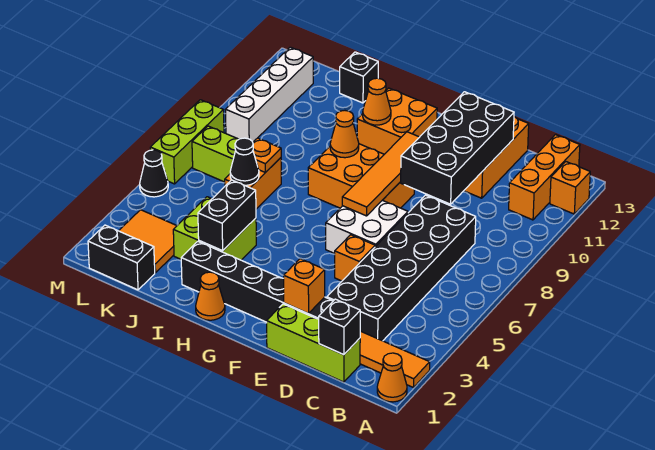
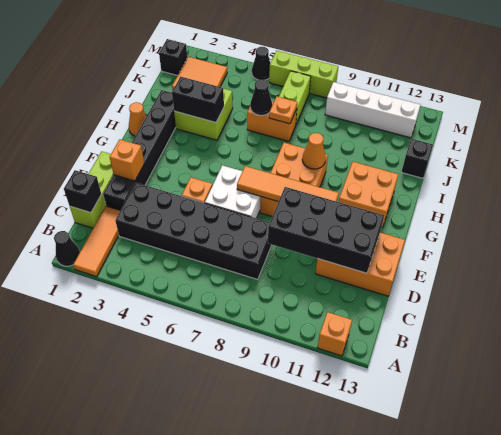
orange cone A1 level 1 -> black cone A1 level 1
orange brick B11:B13 level 1 -> none
orange cone H11 level 2 -> none
black brick K1:L1 level 1 -> black brick L1 level 1

